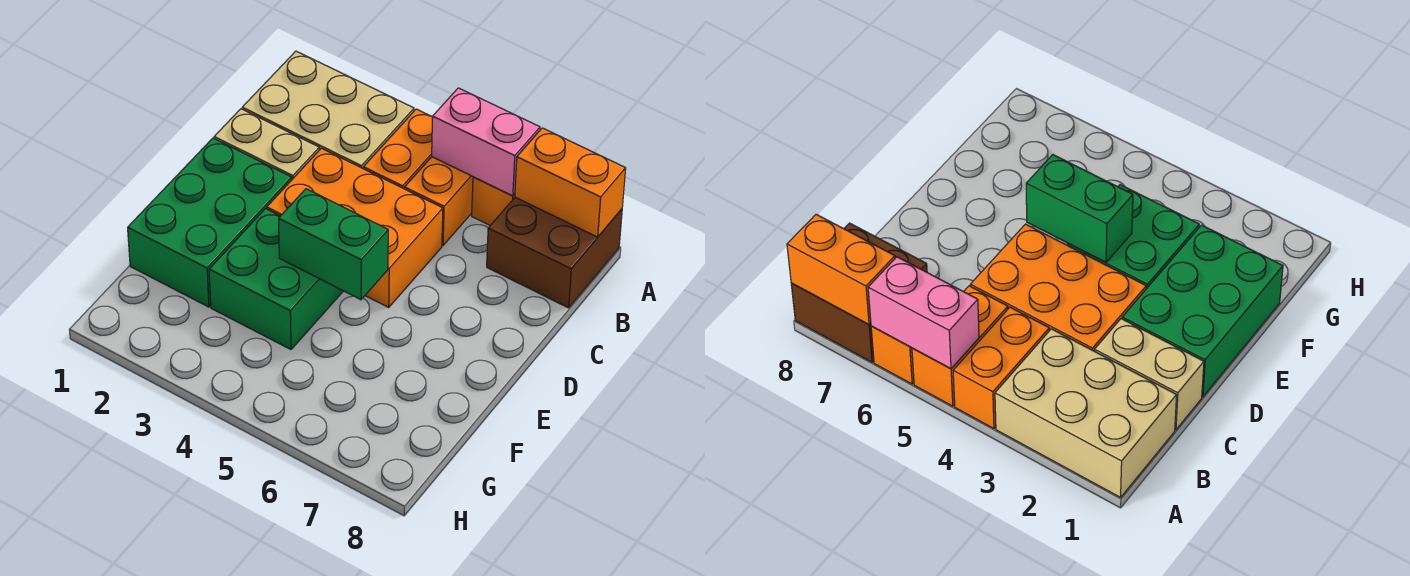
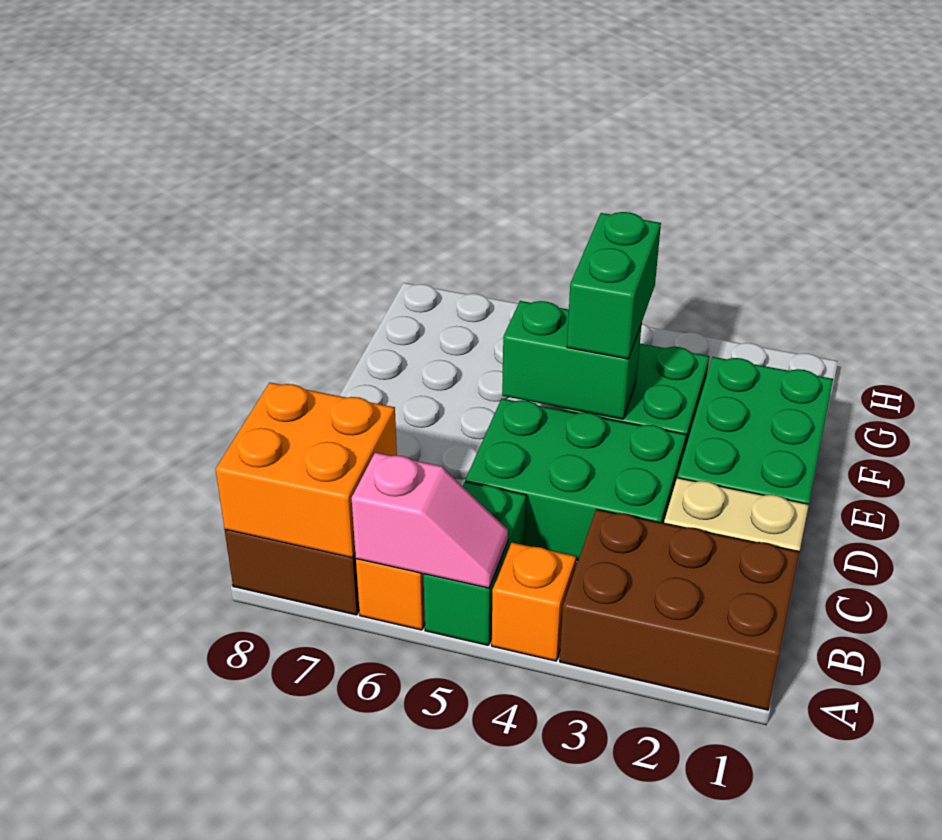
tan brick A1:B3 level 1 -> brown brick A1:B3 level 1
orange brick A4:B4 level 1 -> orange brick A4 level 1
orange brick A5:B5 level 1 -> green brick A5:B5 level 1
pink brick A5:A6 level 2 -> pink slope A5:A6 level 2 top 6
orange brick A7:A8 level 2 -> orange brick A7:B8 level 2
orange brick C3:D5 level 1 -> green brick C3:D5 level 1
none -> green brick E4:F4 level 3

